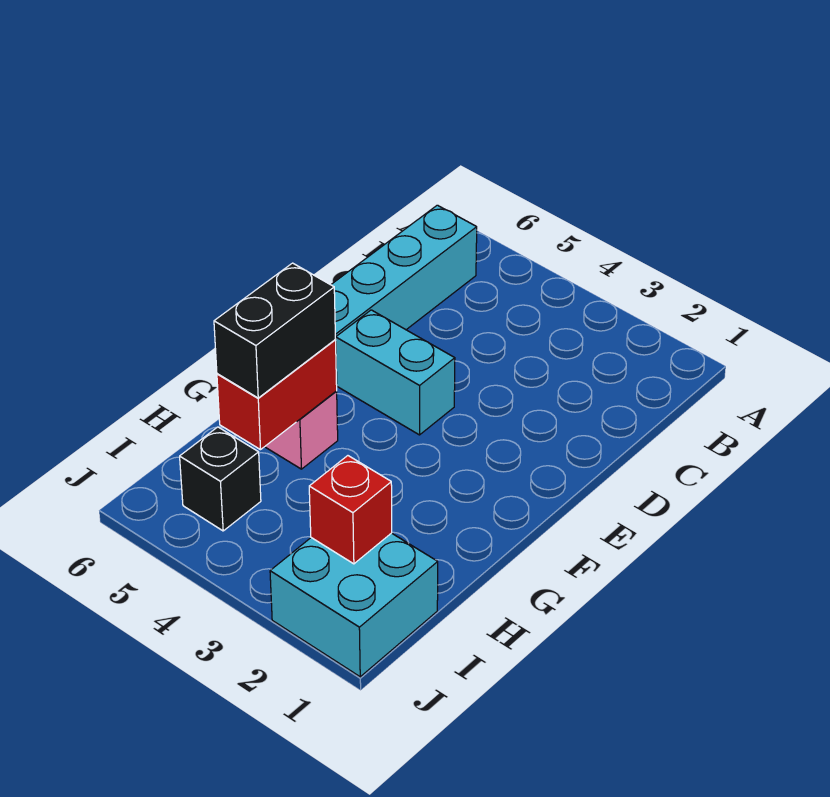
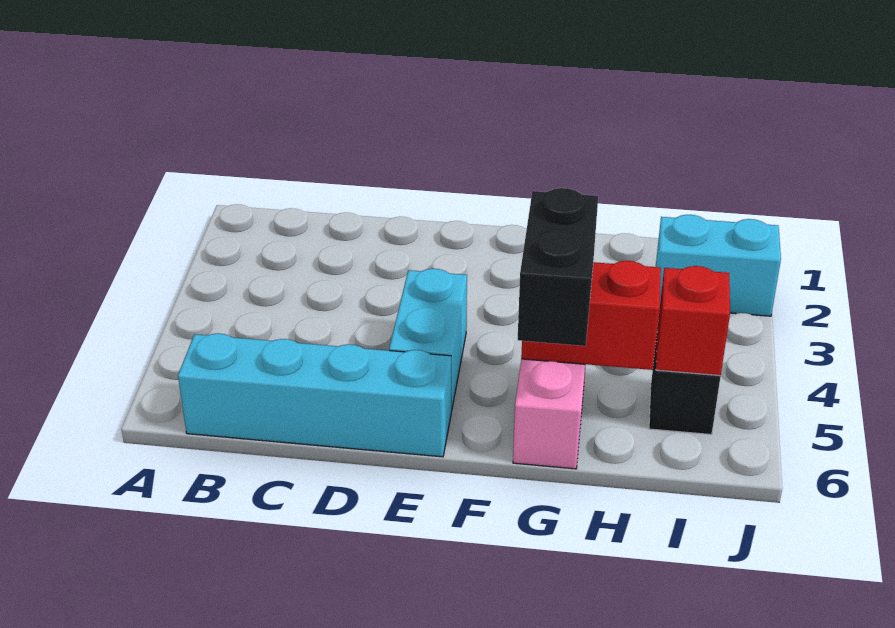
black brick G5:H5 level 3 -> black brick G5:G6 level 3
cyan brick I1:J2 level 1 -> cyan brick I2:J2 level 1
red brick I2 level 2 -> red brick I5 level 2

